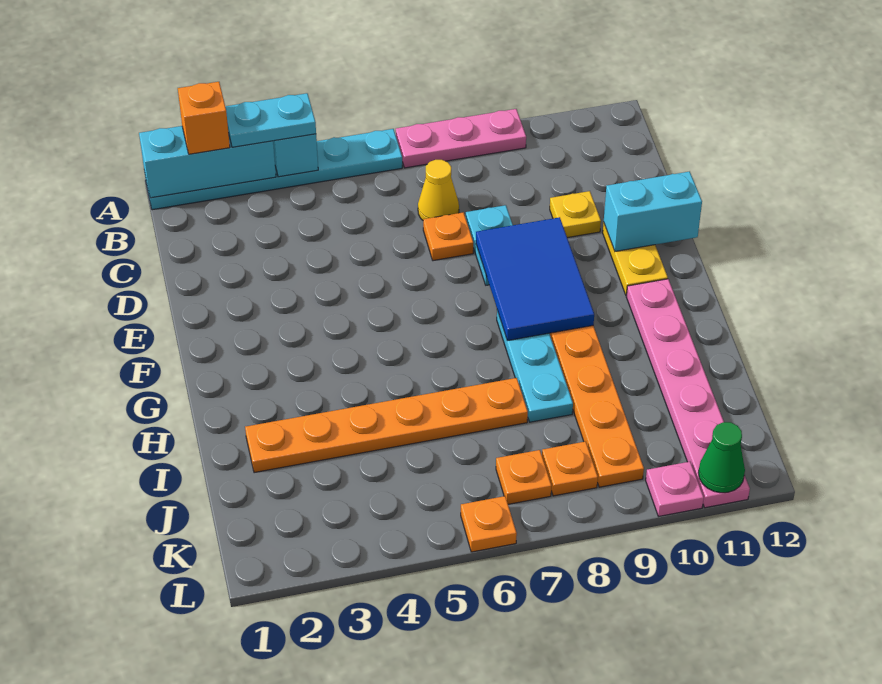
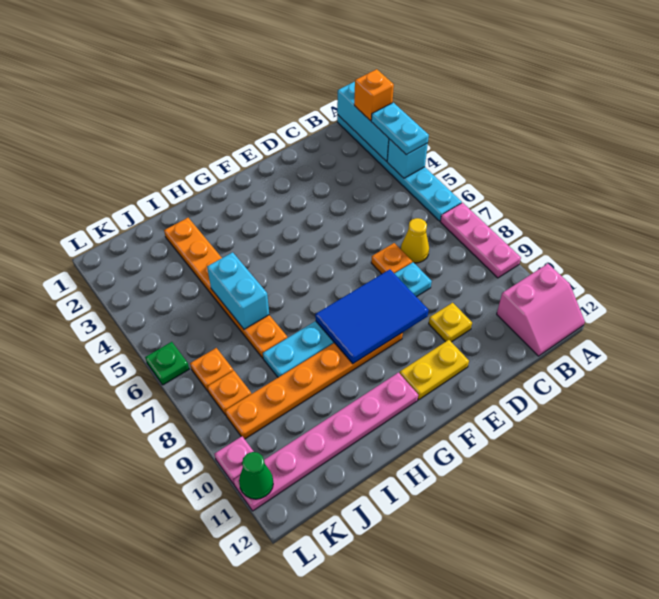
none -> pink slope A11:B12 level 1 top 11
cyan brick E11:E12 level 2 -> cyan brick I5:I6 level 2
orange plate L6 level 1 -> green plate L6 level 1

